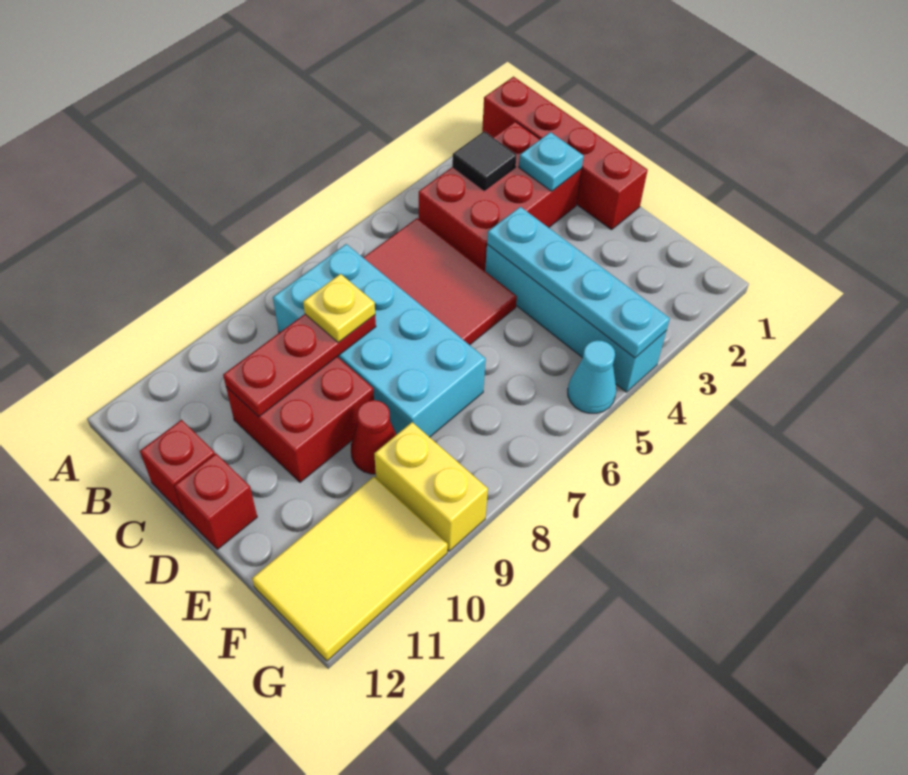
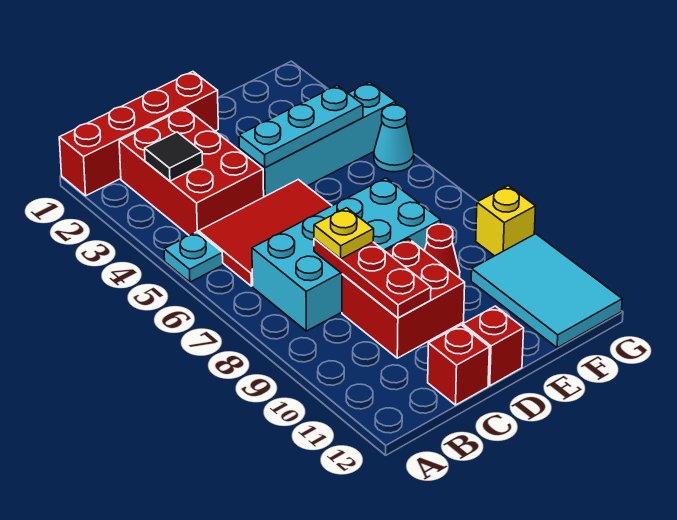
cyan plate C2 level 2 -> cyan plate A5 level 1
cyan plate D4:G4 level 2 -> cyan plate D4:F4 level 2
yellow brick F9:G9 level 1 -> yellow brick G9 level 1
yellow tile F10:G12 level 1 -> cyan tile F10:G12 level 1

